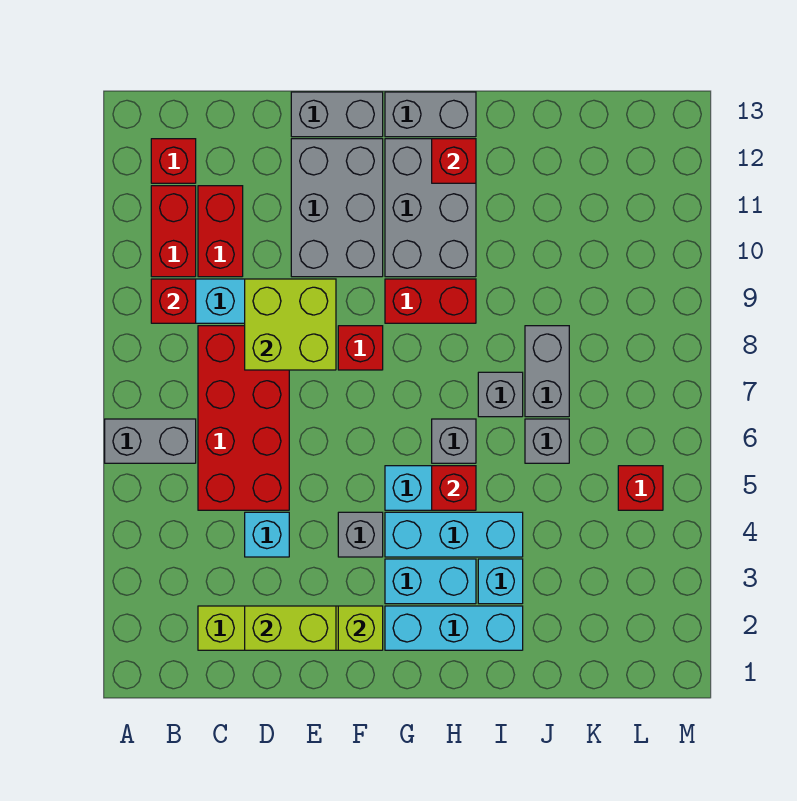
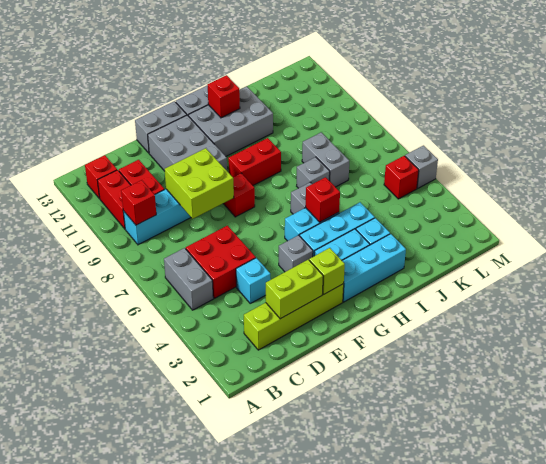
grey brick A6:B6 level 1 -> grey brick B5:B6 level 1
red brick C5:D8 level 1 -> red brick C5:D6 level 1
grey brick G10:H12 level 1 -> grey brick G11:I12 level 1
grey brick J6 level 1 -> grey brick M5 level 1

